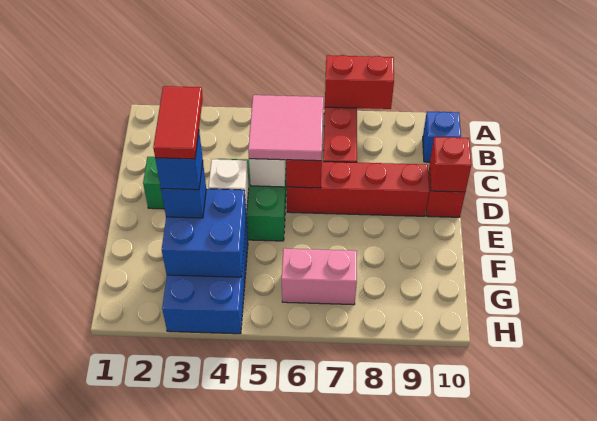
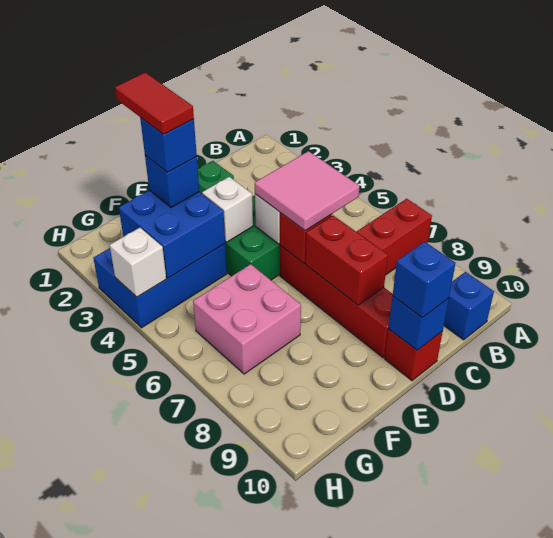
red brick A7:A8 level 2 -> red brick D7:D8 level 2
red brick D10 level 2 -> blue brick D10 level 2
none -> blue brick D10 level 3
red tile E3:F3 level 5 -> red tile F2:F3 level 5
pink brick G6:G7 level 1 -> pink brick F6:G7 level 1
none -> white brick H4 level 2

